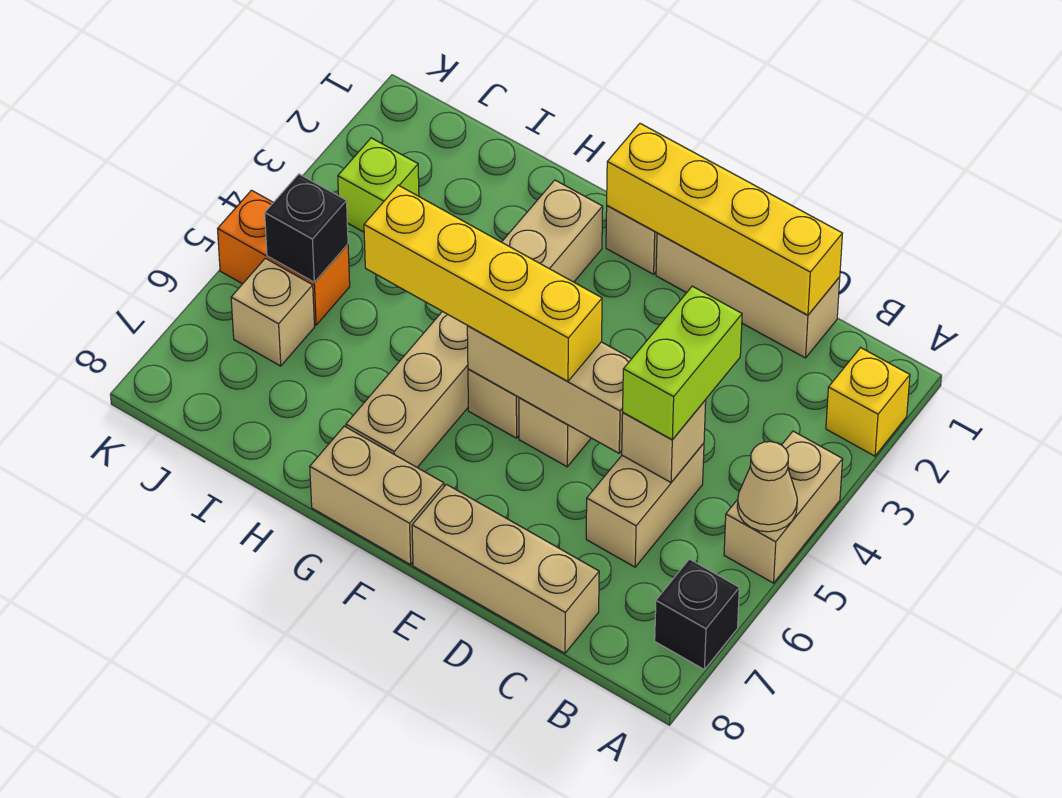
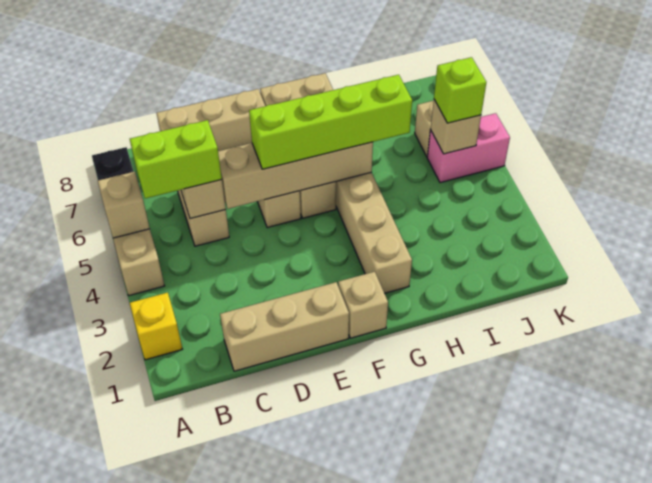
tan cone A5 level 2 -> tan brick A5 level 2
yellow brick C1:F1 level 2 -> none
lime brick C4:C5 level 3 -> lime brick B5:C5 level 3
tan brick D5:F5 level 2 -> tan brick D5:G5 level 2
yellow brick E5:H5 level 3 -> lime brick E5:H5 level 3
lime brick J3 level 1 -> lime brick J5 level 3
orange brick J5:K5 level 1 -> pink brick J5:K5 level 1
black brick J5 level 2 -> tan brick J5 level 2

